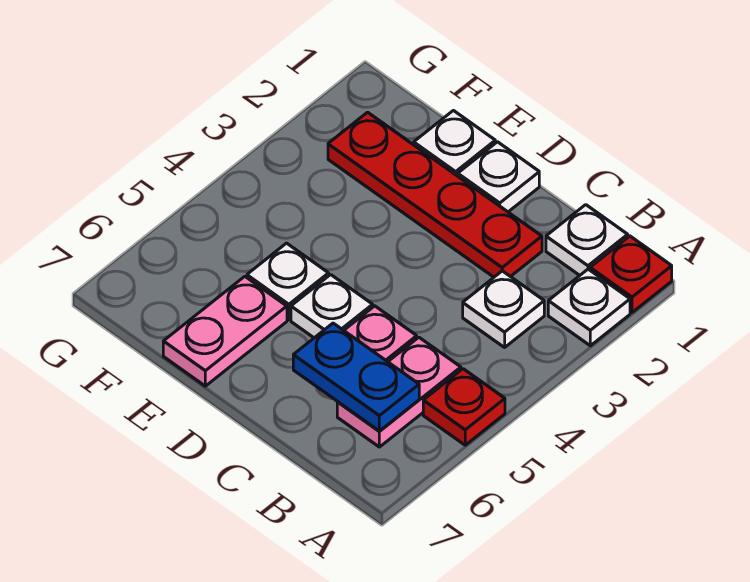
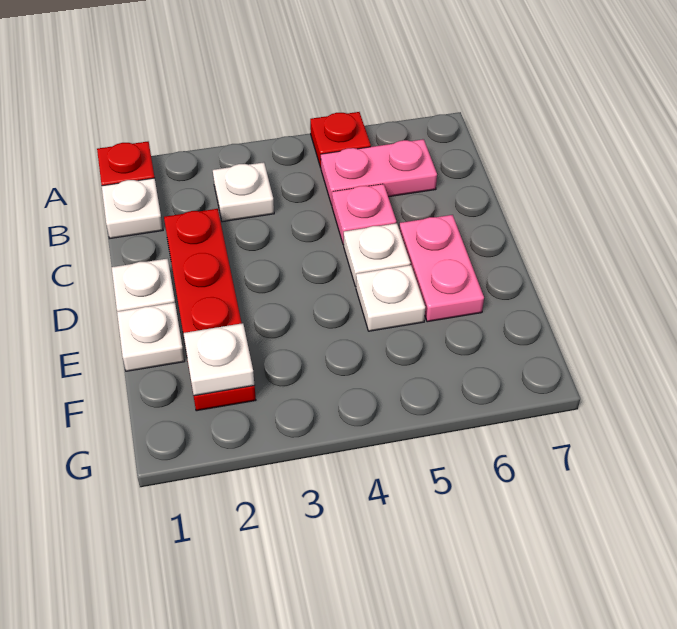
white plate A2 level 1 -> white plate F2 level 2
blue plate B6:C6 level 2 -> none
pink plate E6:E7 level 1 -> pink plate D6:E6 level 1

